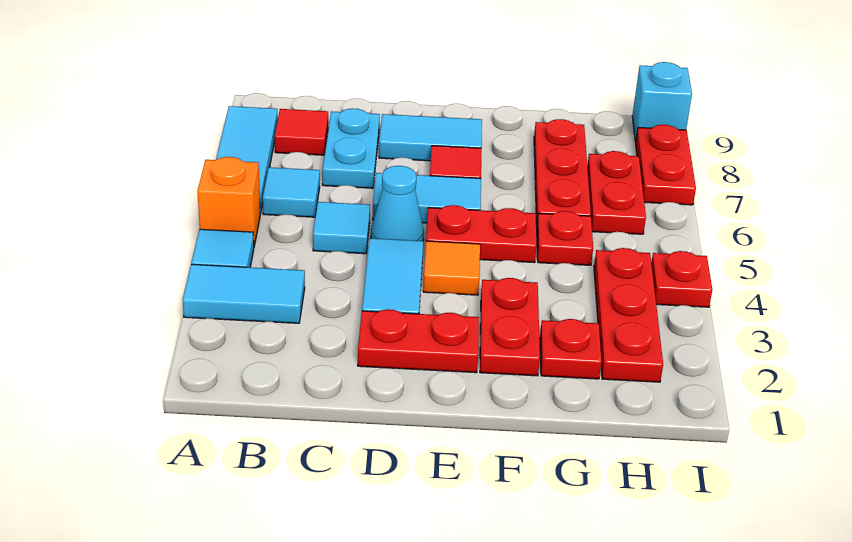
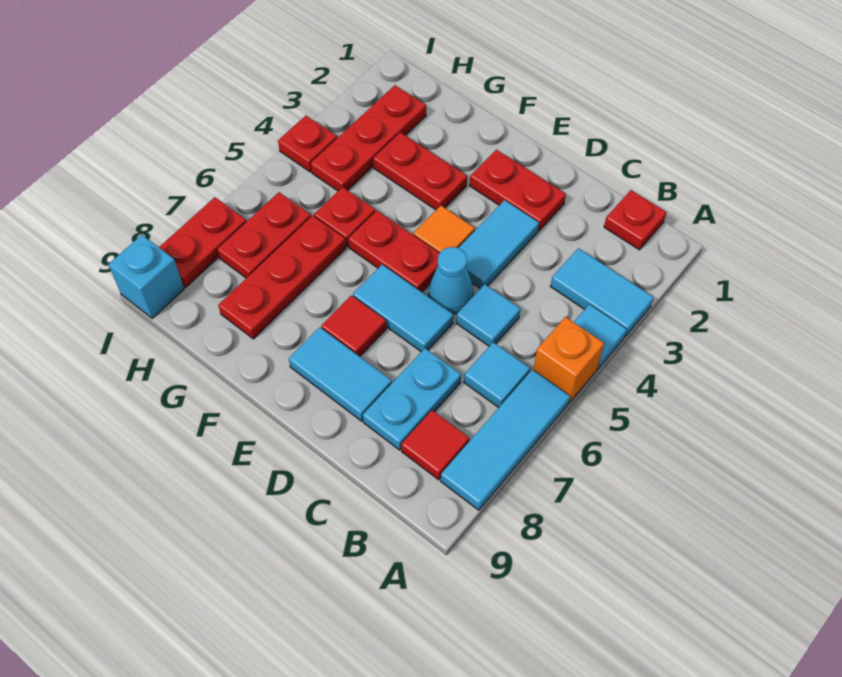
red plate F2:F3 level 1 -> red plate F3:G3 level 1
red plate G2 level 1 -> red plate B1 level 1

